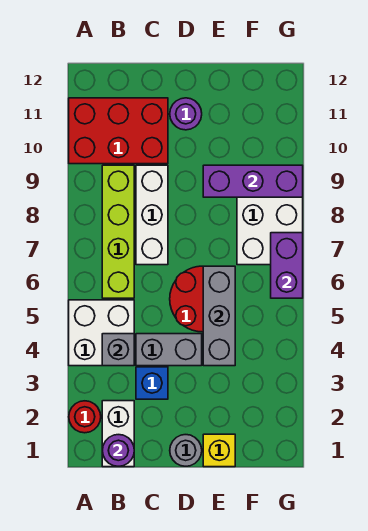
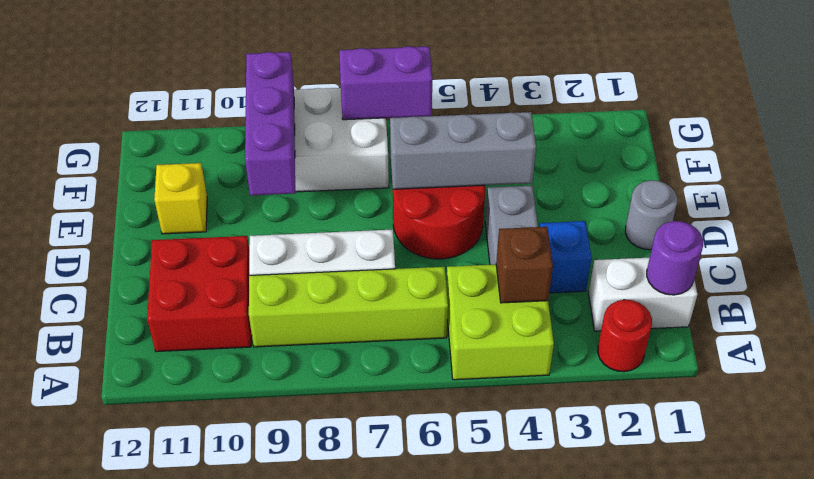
white brick A4:B5 level 1 -> lime brick A4:B5 level 1
red brick A10:C11 level 1 -> red brick B10:C11 level 1
grey brick B4 level 2 -> brown brick B4 level 2
purple round brick D11 level 1 -> none
yellow brick E1 level 1 -> yellow brick E11 level 1

